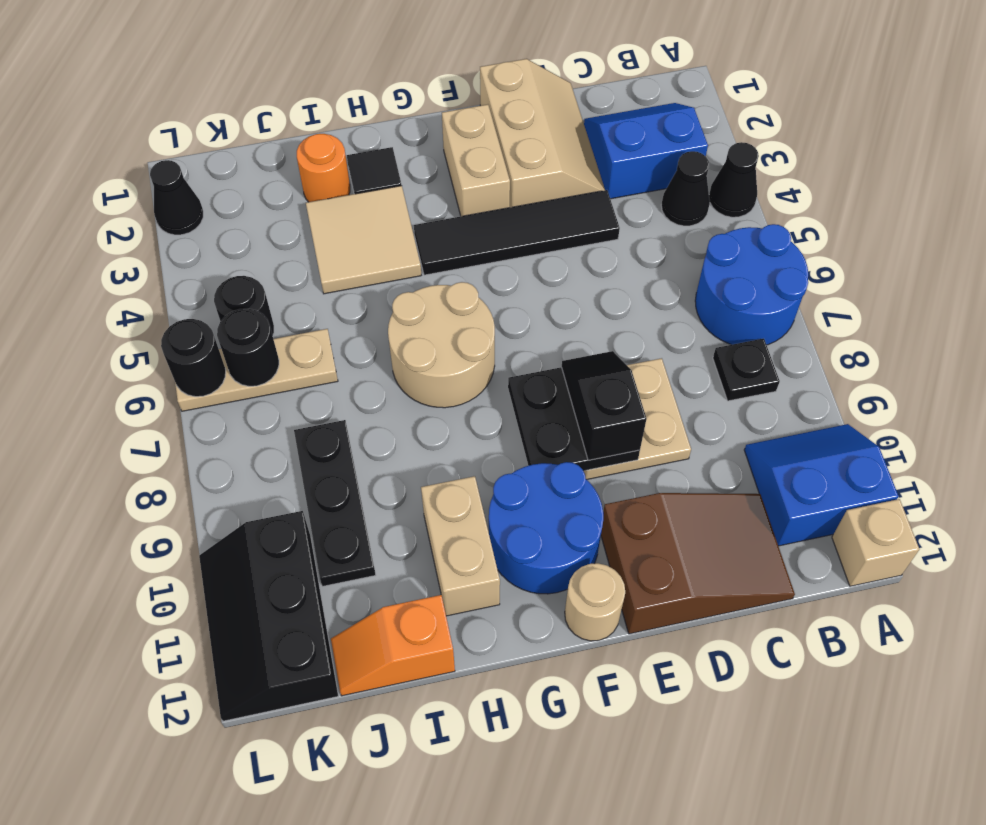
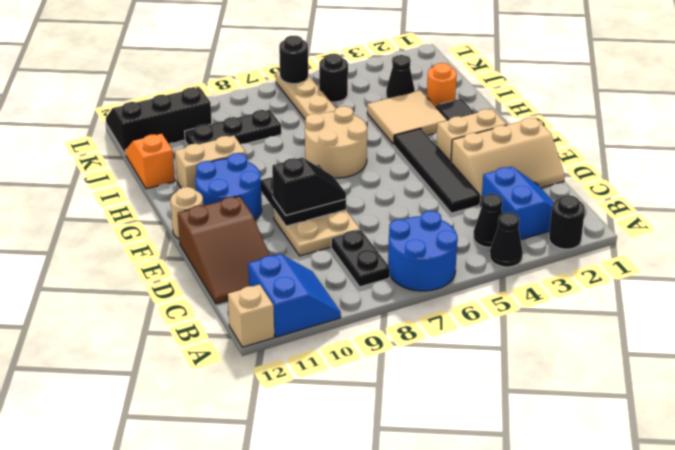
black plate B8 level 1 -> black plate B8:C8 level 1
black round brick K6 level 2 -> black round brick A2 level 1
black cone L2 level 1 -> black cone J3 level 1

